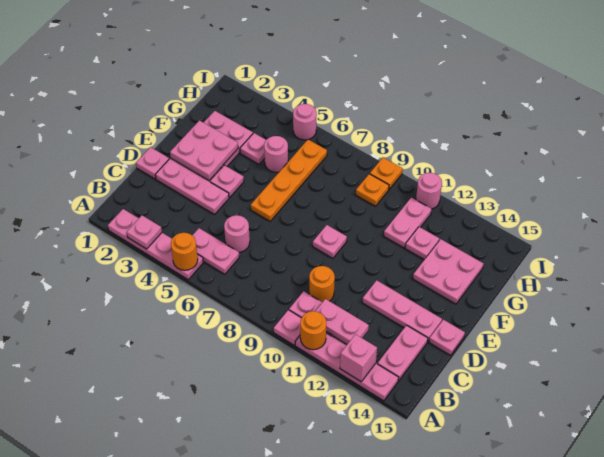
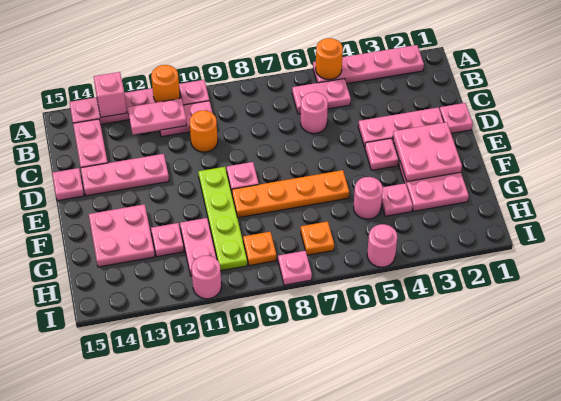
pink plate A3 level 2 -> pink plate I8 level 1
orange plate E6:H6 level 1 -> orange plate F6:F9 level 1
none -> lime plate E10:H10 level 1
orange plate I9 level 1 -> orange plate H7 level 1

